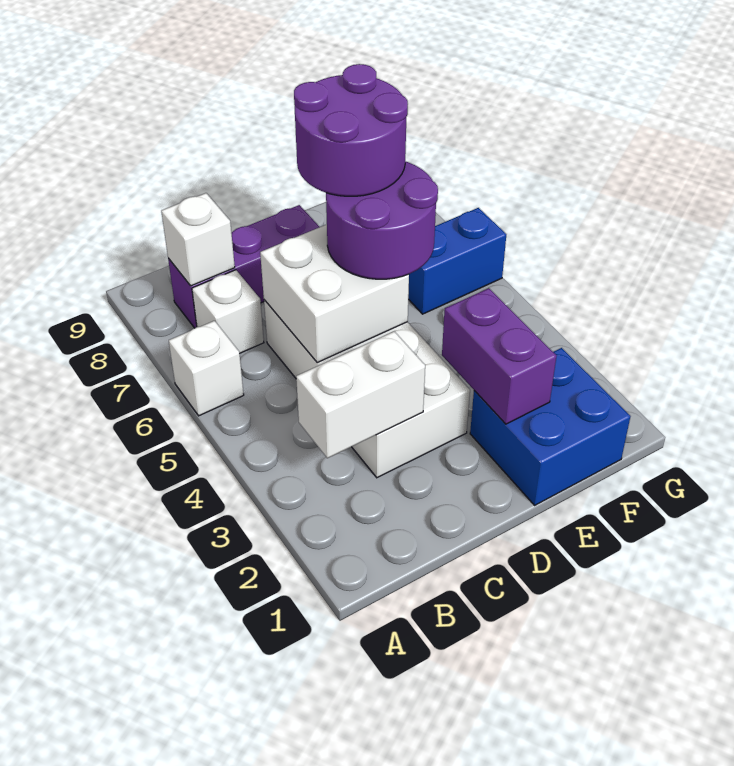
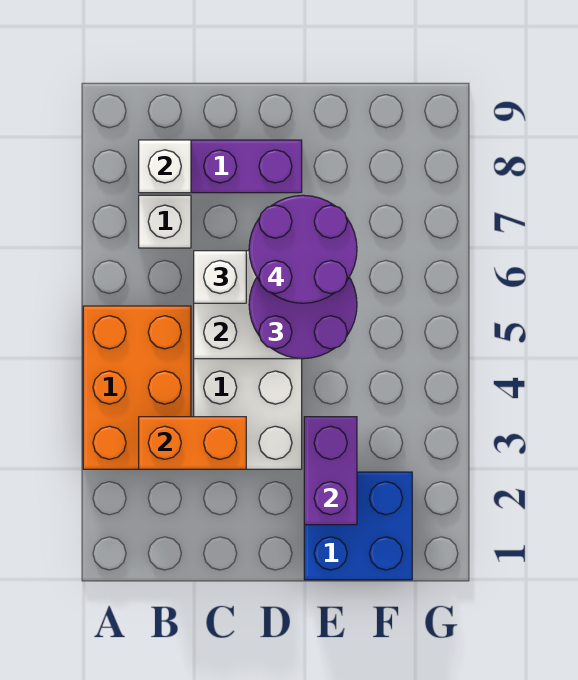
none -> orange brick A3:B5 level 1
white brick A6 level 1 -> white brick C6 level 3
white brick B3:C3 level 2 -> orange brick B3:C3 level 2
blue brick F6:G6 level 1 -> none

